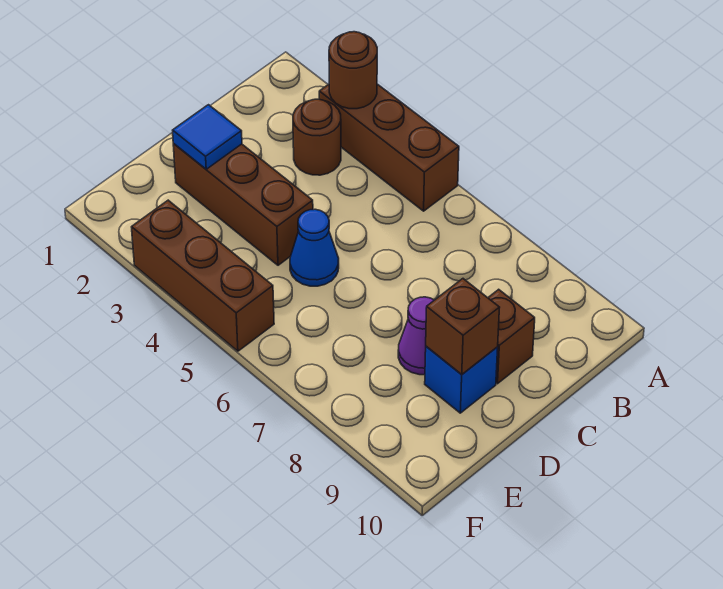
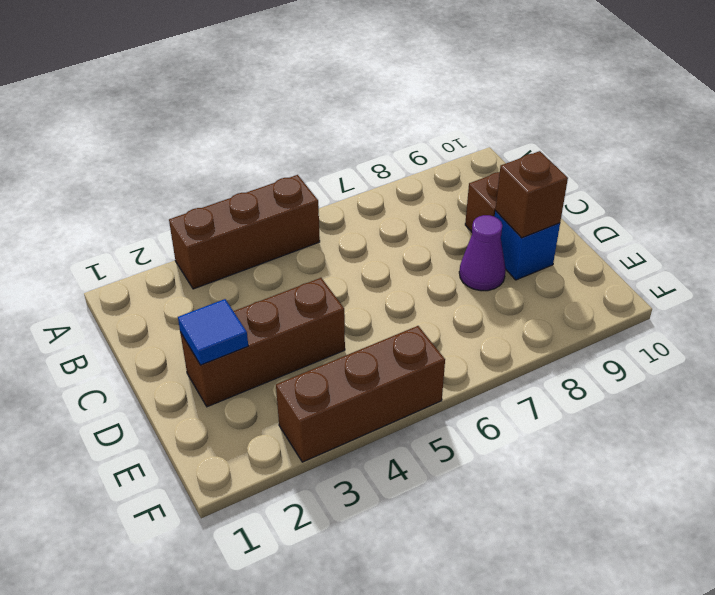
brown round brick A3 level 2 -> none
brown round brick B3 level 1 -> none
blue cone D5 level 1 -> none

